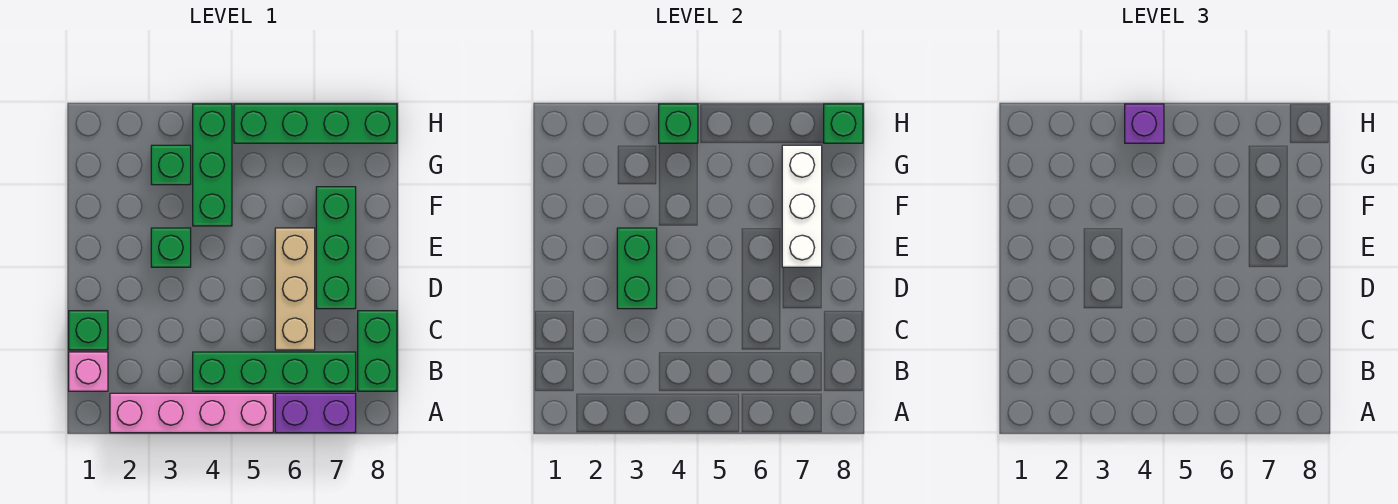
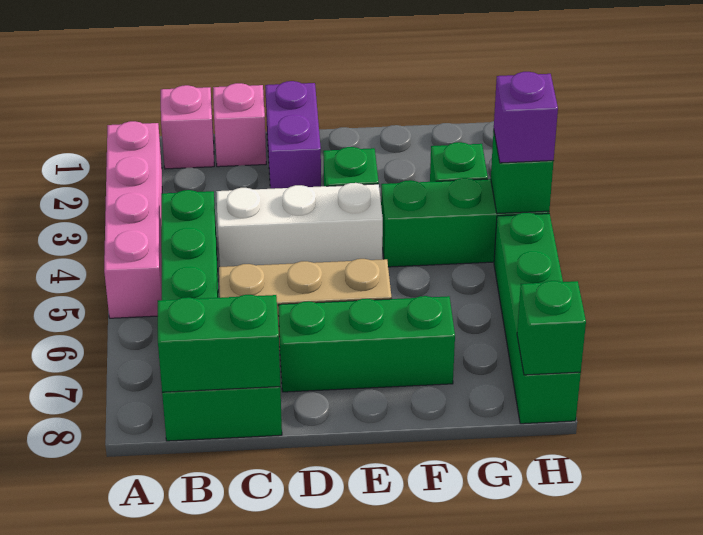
purple brick A6:A7 level 1 -> purple brick D1:D2 level 1
green brick C1 level 1 -> pink brick C1 level 1
green brick D3:E3 level 2 -> green brick B8:C8 level 2
white brick E7:G7 level 2 -> white brick C4:E4 level 1

